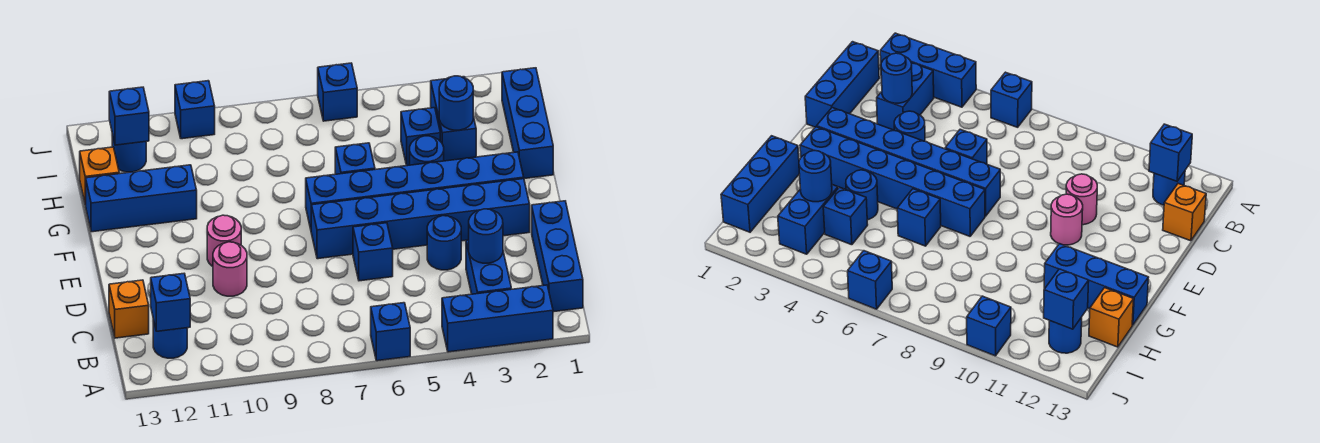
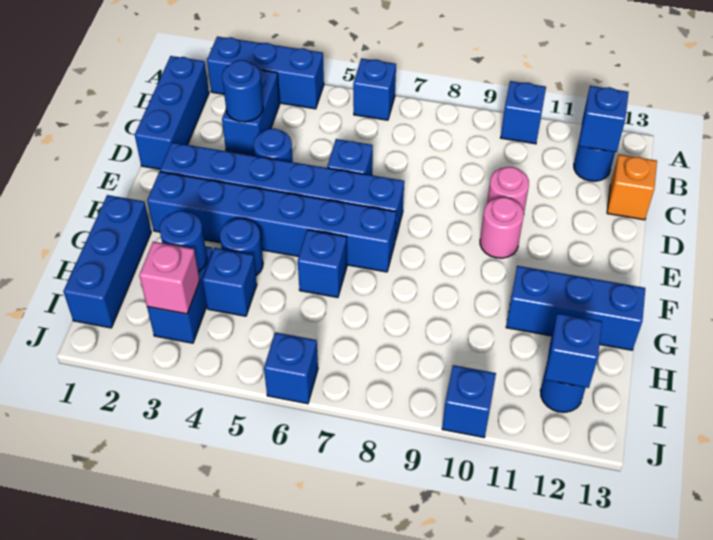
none -> blue brick A10 level 1
orange brick H13 level 1 -> none
none -> pink brick I3 level 2

